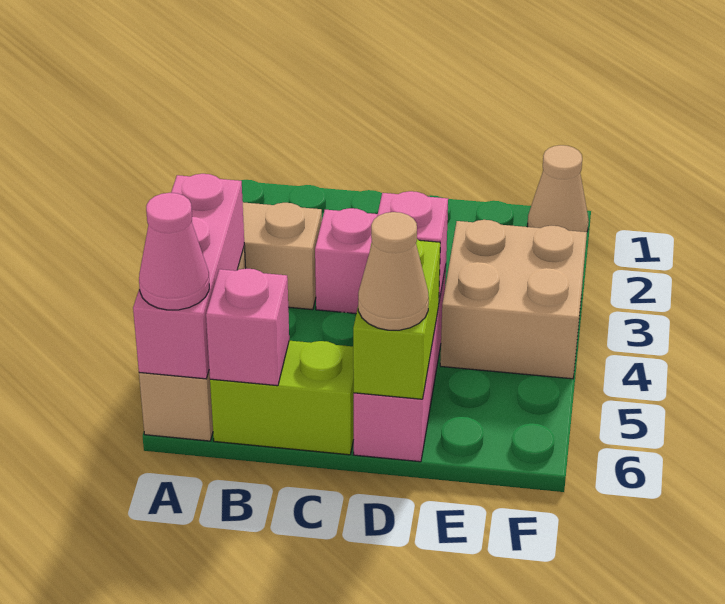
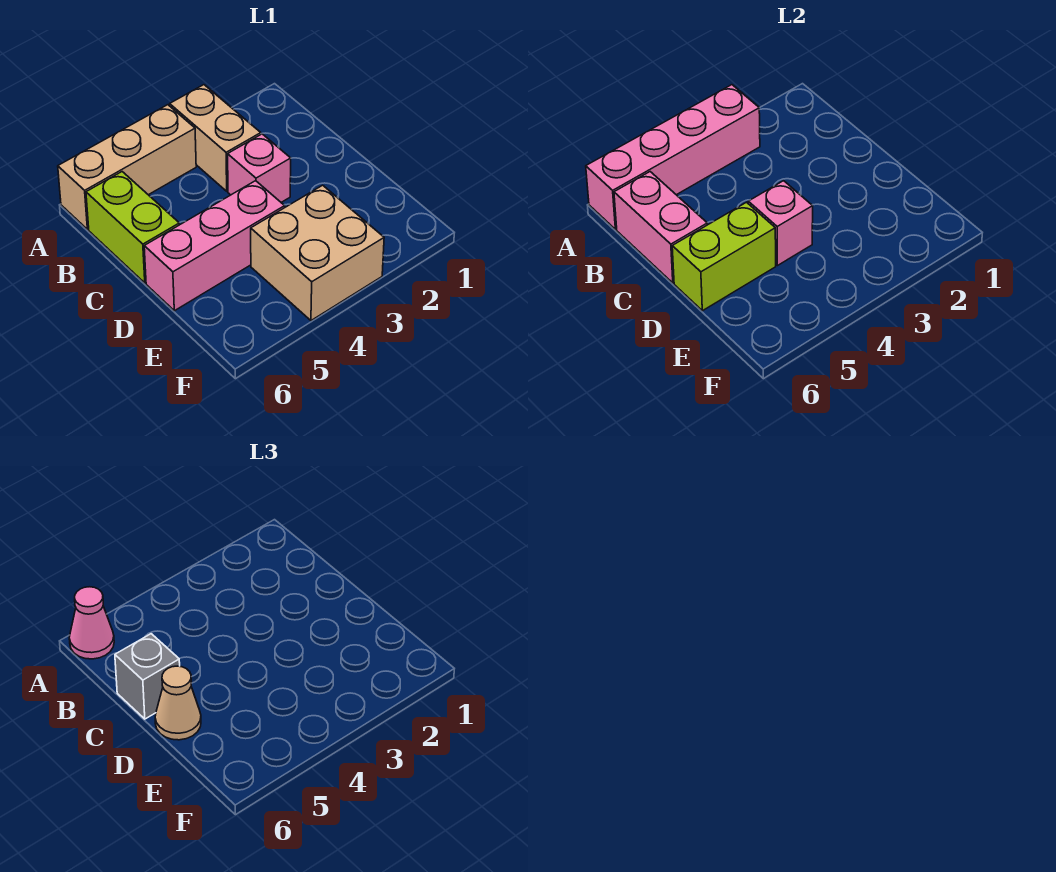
pink brick A4:A6 level 2 -> pink brick A3:A6 level 2
pink brick B6 level 2 -> pink brick B6:C6 level 2
none -> grey brick C6 level 3
tan cone F1 level 1 -> none

